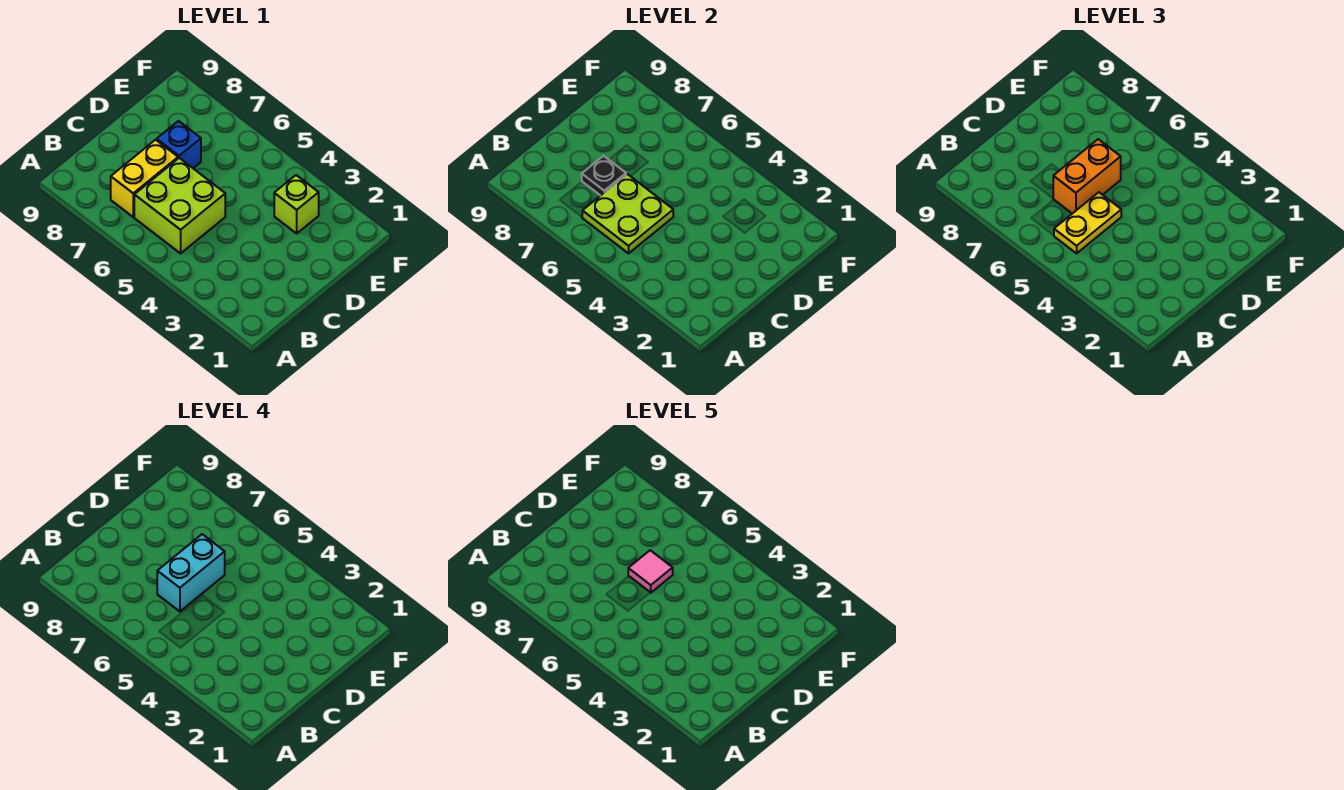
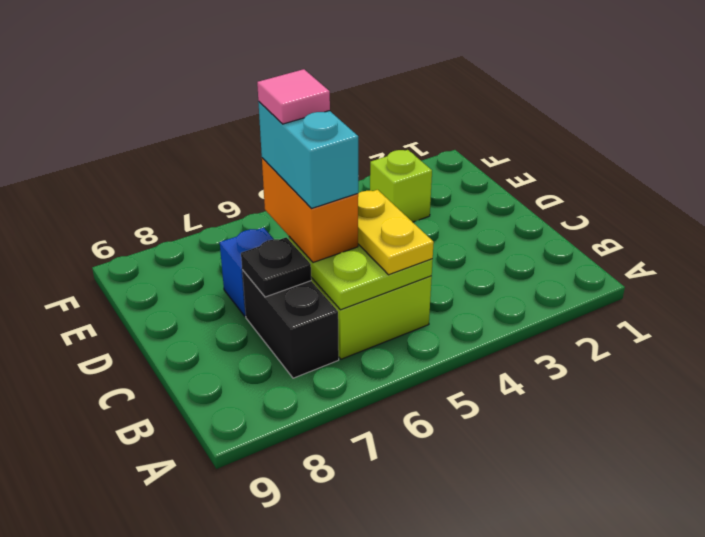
yellow brick B7:C7 level 1 -> black brick B7:C7 level 1

